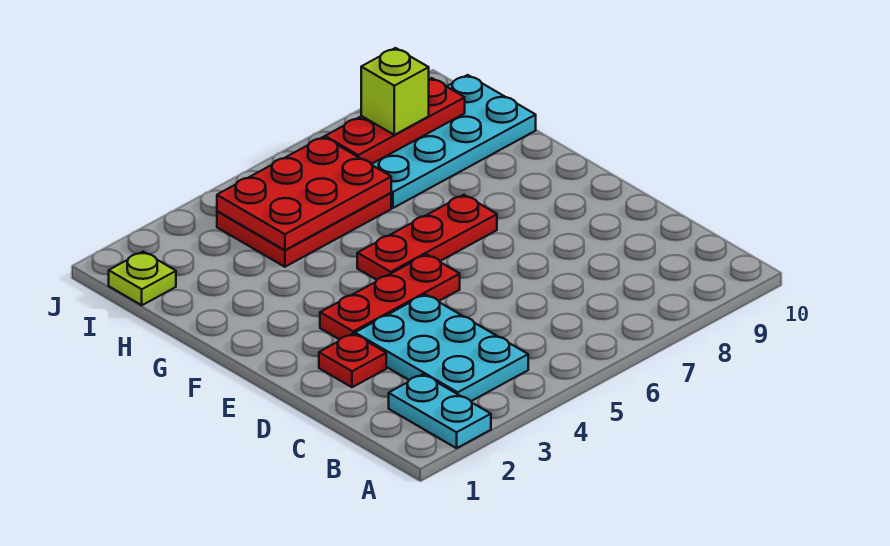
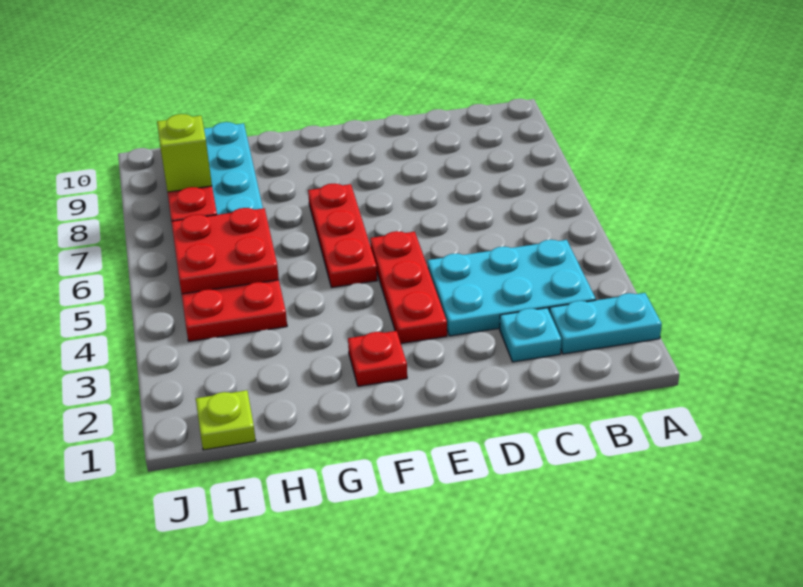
none -> cyan plate C2 level 1
red plate D2 level 1 -> red plate F2 level 1
red plate H4:I6 level 2 -> red plate H5:I6 level 2

